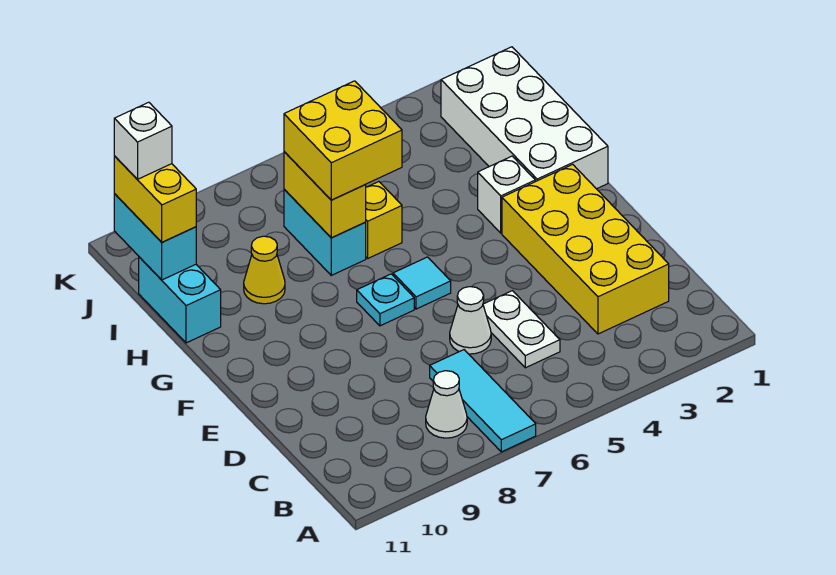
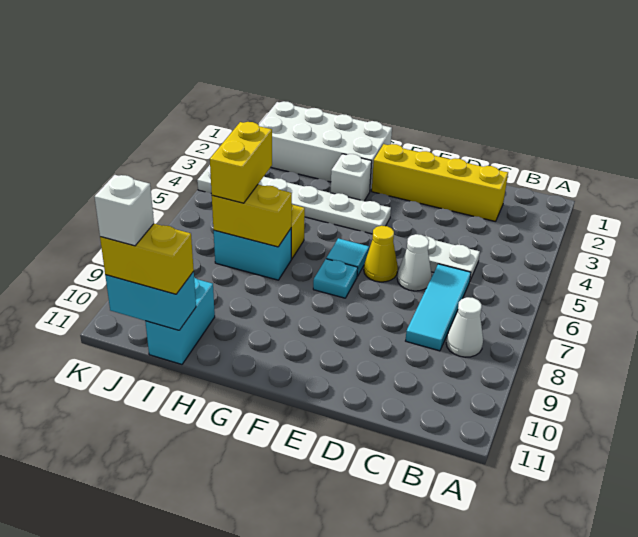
cyan tile A7:C7 level 1 -> cyan tile C6:C8 level 1
yellow brick C2:F3 level 1 -> yellow brick C2:F2 level 1
none -> white plate F4:K4 level 1
yellow brick H6:I7 level 3 -> yellow brick I6:I7 level 3
yellow cone H9 level 1 -> yellow cone E6 level 1
cyan brick H11:I11 level 1 -> cyan brick I10:I11 level 1

